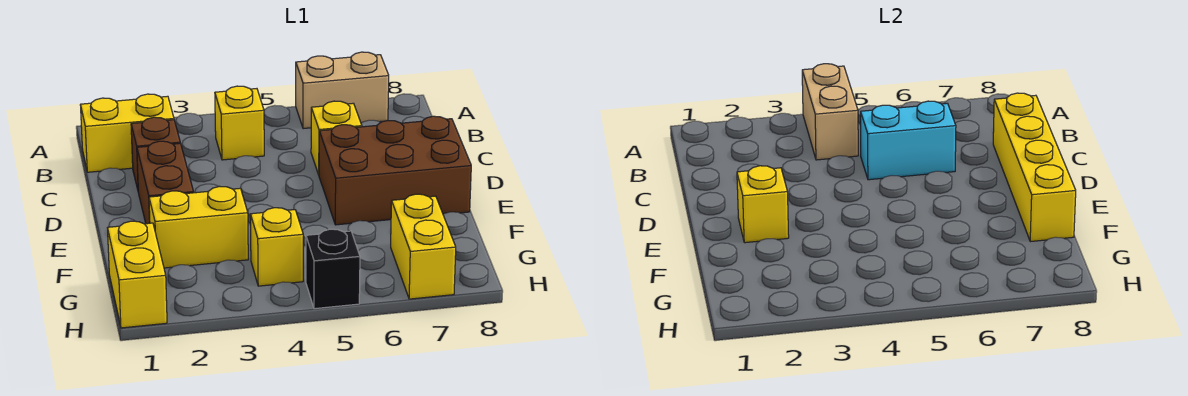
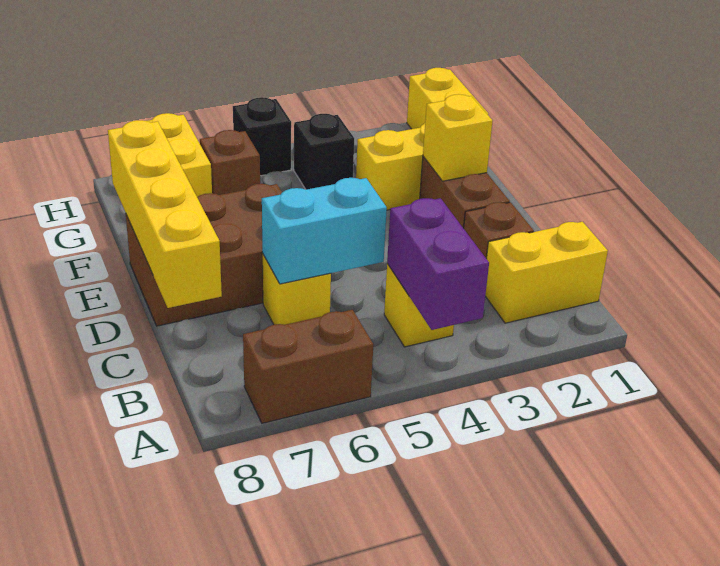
tan brick A4:B4 level 2 -> purple brick A4:B4 level 2
tan brick A6:A7 level 1 -> brown brick A6:A7 level 1
yellow brick G4 level 1 -> black brick G4 level 1
none -> brown brick G6 level 1

